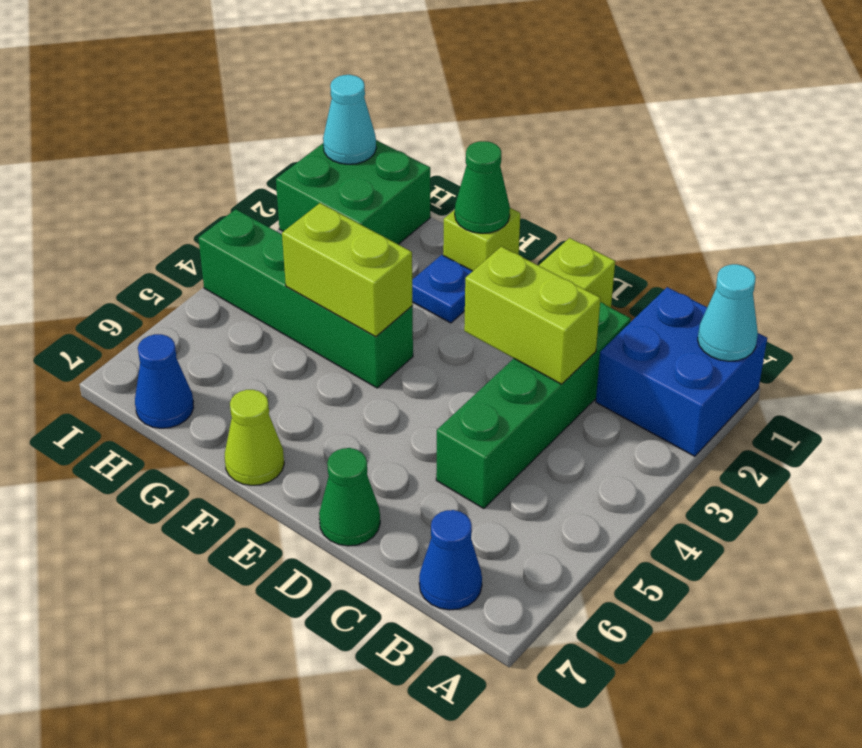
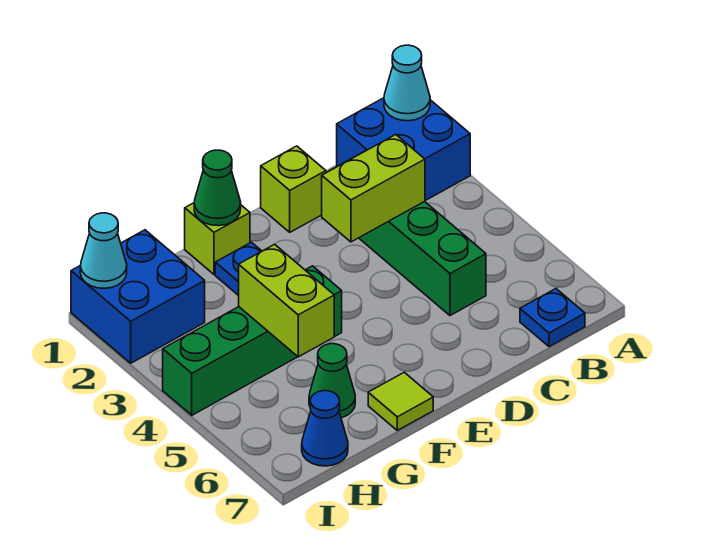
blue cone B7 level 1 -> blue plate B7 level 1
green cone D7 level 1 -> green cone G6 level 1
lime brick F4:G4 level 2 -> lime brick G4:G5 level 2
lime cone F7 level 1 -> lime tile F7 level 1
green brick H1:I2 level 1 -> blue brick H1:I2 level 1

